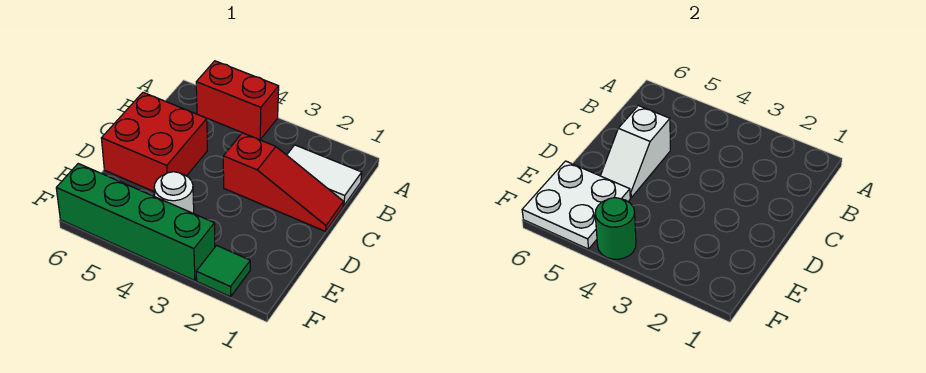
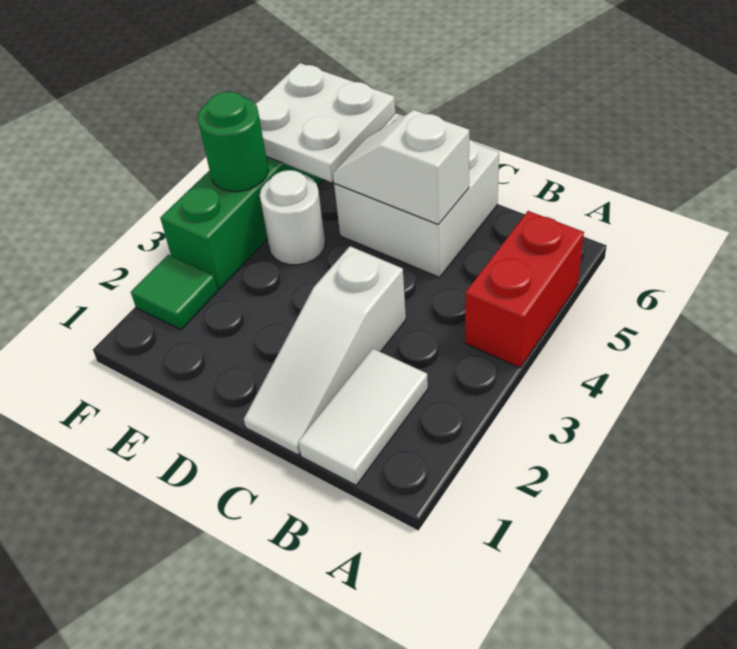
red slope C1:C3 level 1 top 3 -> white slope C1:C3 level 1 top 3
red brick C5:D6 level 1 -> white brick C5:D6 level 1

